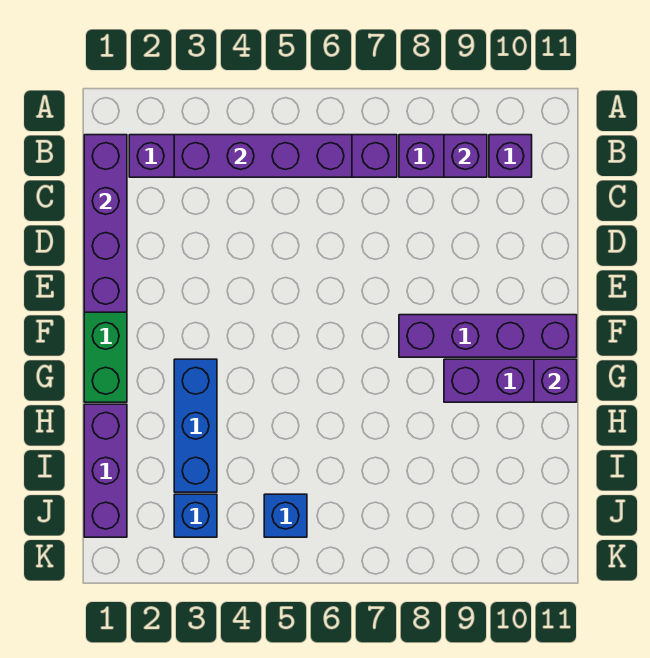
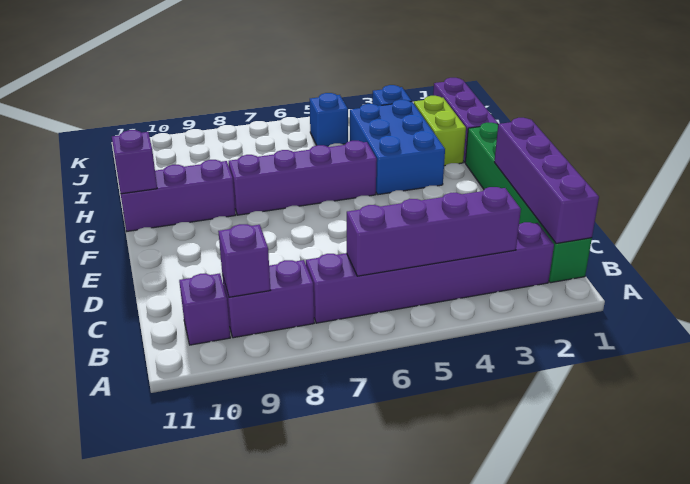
purple brick F8:F11 level 1 -> purple brick G5:G8 level 1
blue brick G3:I3 level 1 -> blue brick G3:I4 level 1
none -> lime brick H2:I2 level 1

